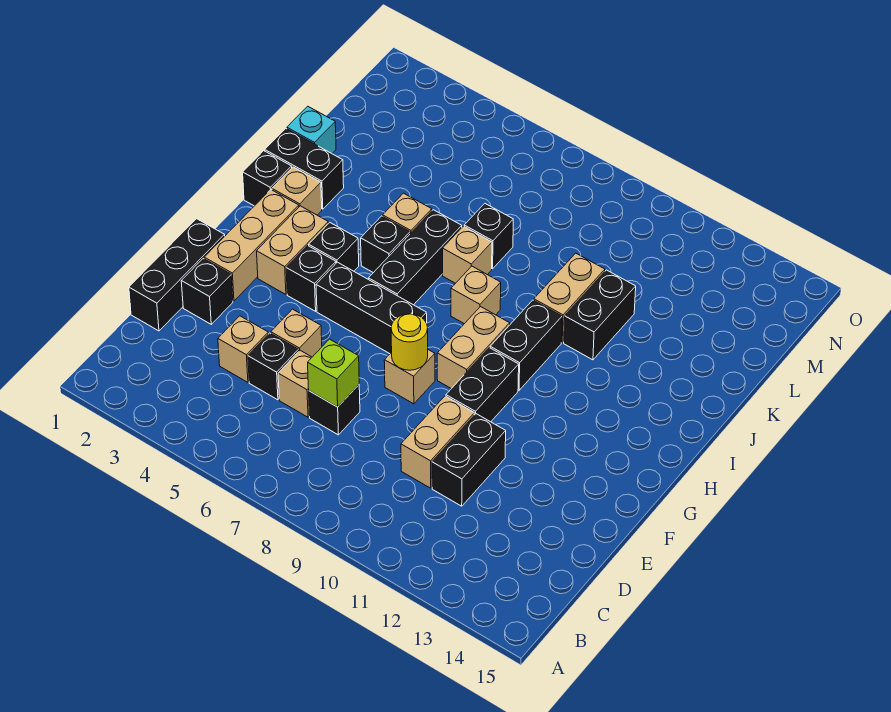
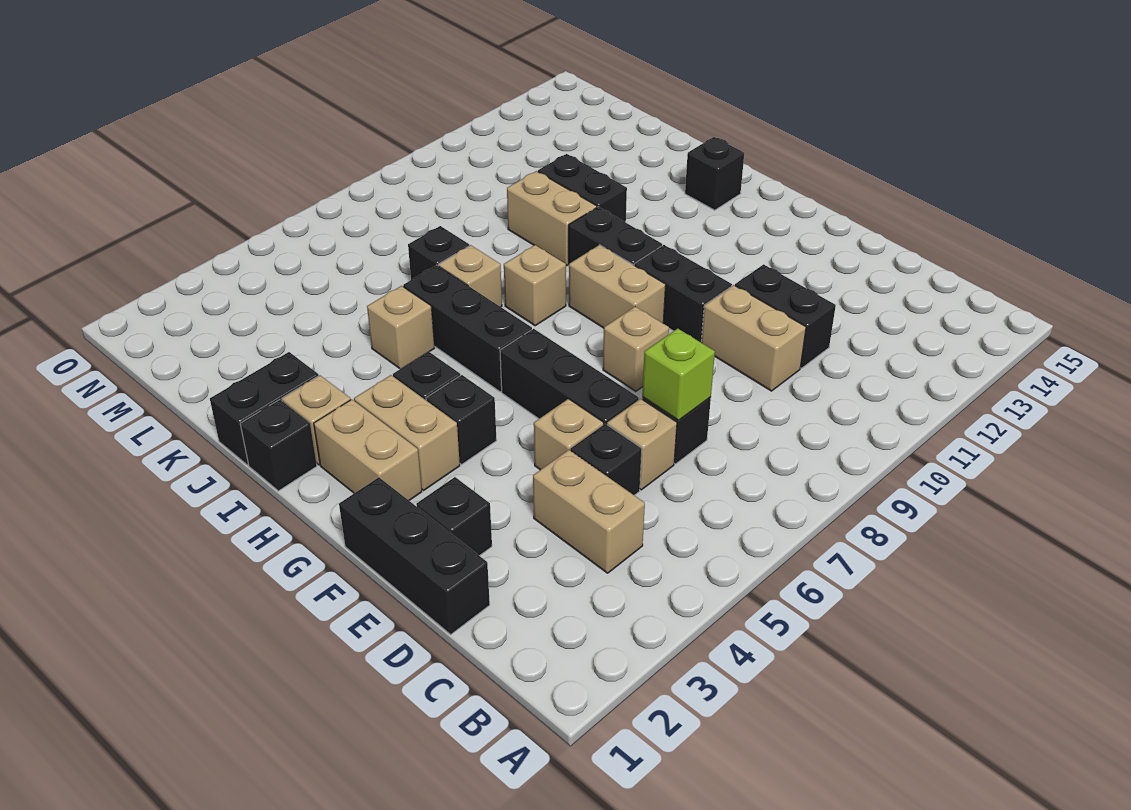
tan brick D4 level 1 -> tan brick C4:D4 level 1
tan brick F2:H2 level 1 -> tan brick G2:H2 level 1
yellow round brick F8 level 2 -> none
black brick G5:G7 level 1 -> black brick E6:G6 level 1
black brick I5 level 1 -> black brick I14 level 1
cyan brick K1 level 1 -> none

